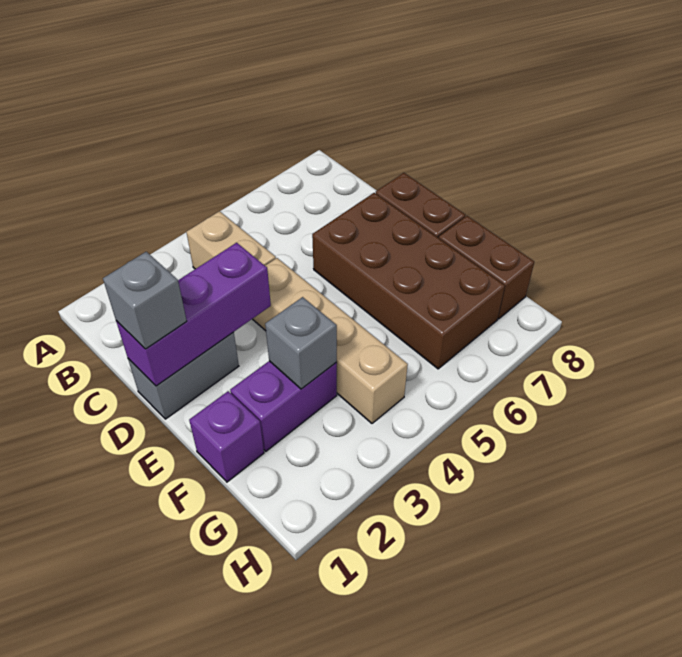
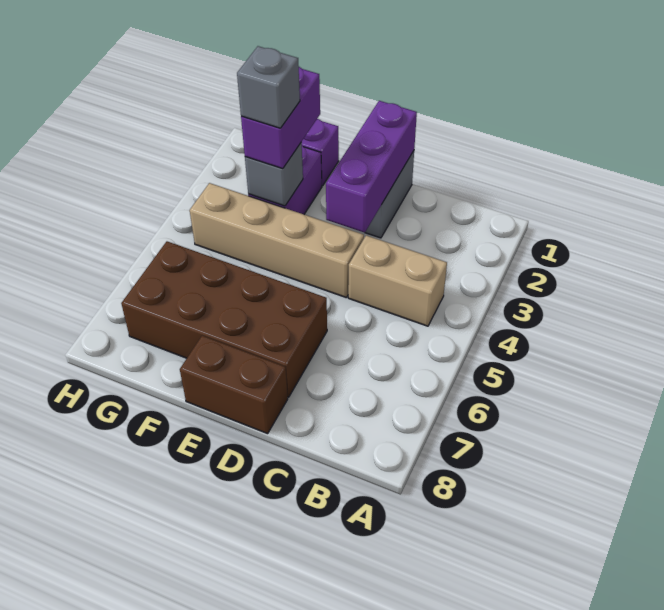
grey brick D1 level 3 -> grey brick F3 level 4
none -> purple brick F2:F3 level 3
brown brick F8:G8 level 1 -> none

